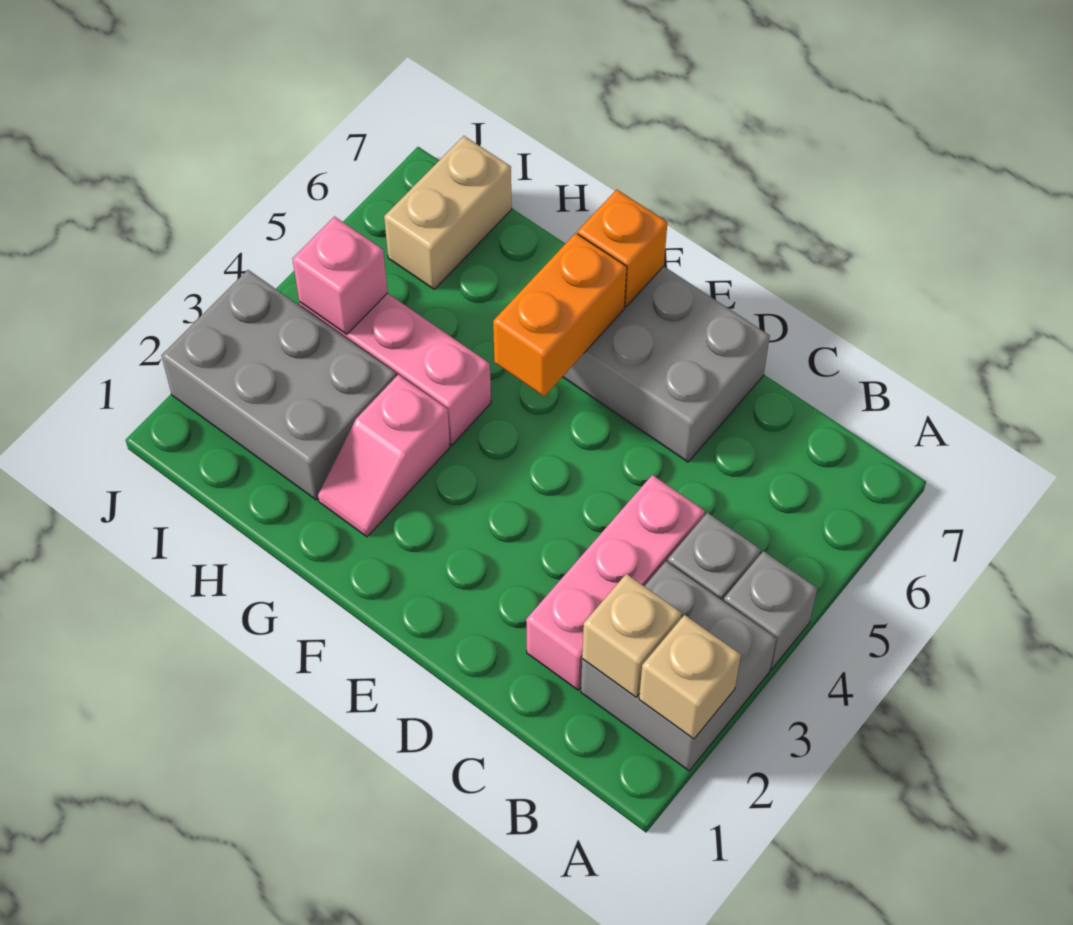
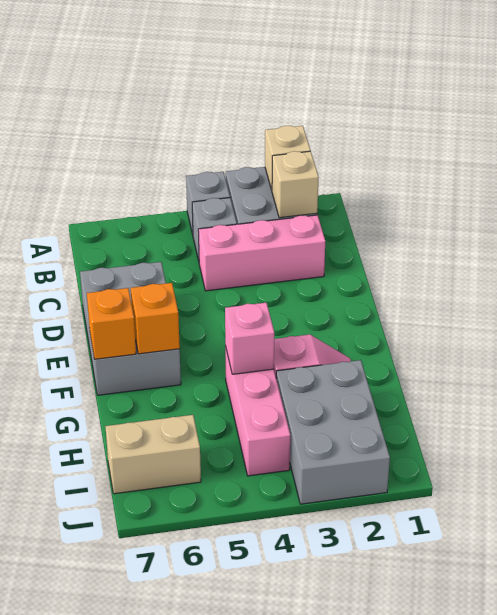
orange brick F5:F6 level 2 -> orange brick F6 level 2
pink brick I4 level 2 -> pink brick G4 level 2

